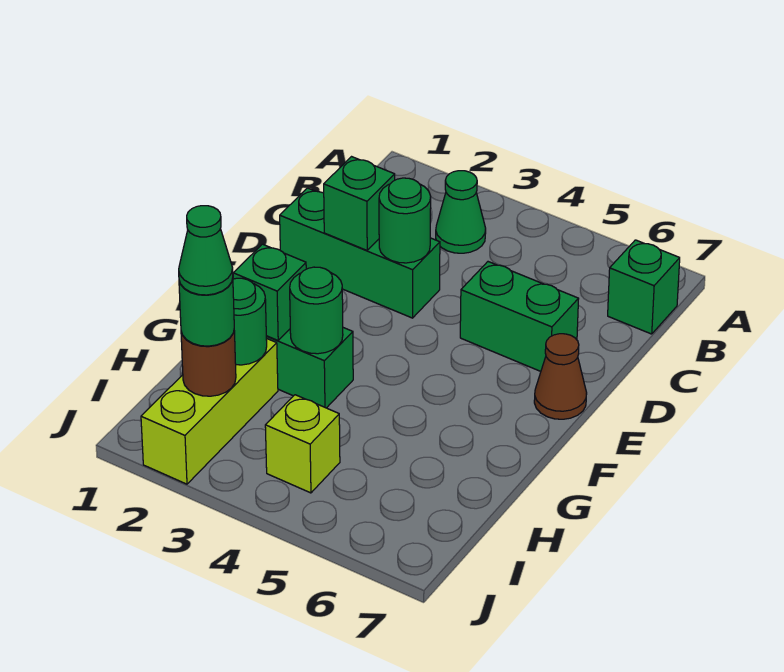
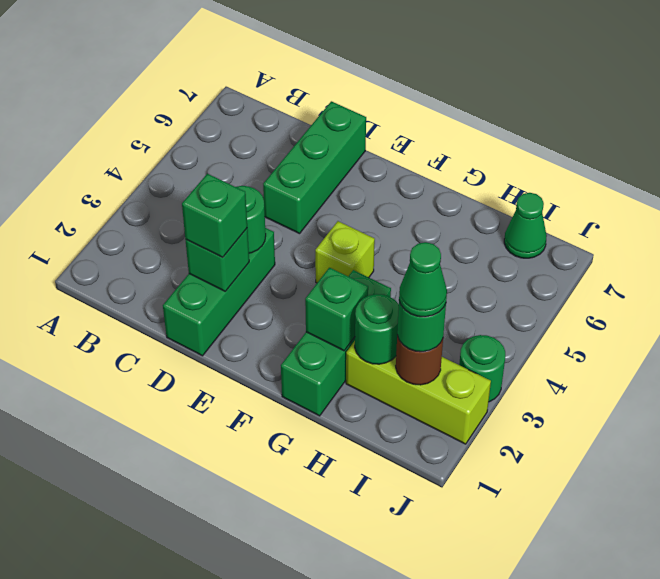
green cone B3 level 1 -> green cone I7 level 1
green brick B7 level 1 -> green brick D2 level 3
green brick D5:D6 level 1 -> green brick D5:D7 level 1
brown cone E7 level 1 -> none
green round brick G3 level 2 -> green round brick J3 level 1
lime brick I4 level 1 -> lime brick F4 level 1

